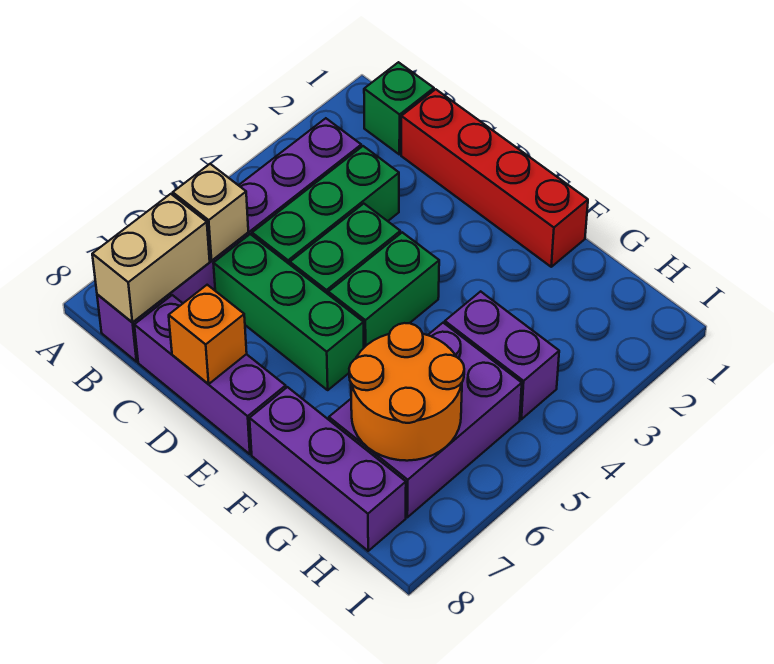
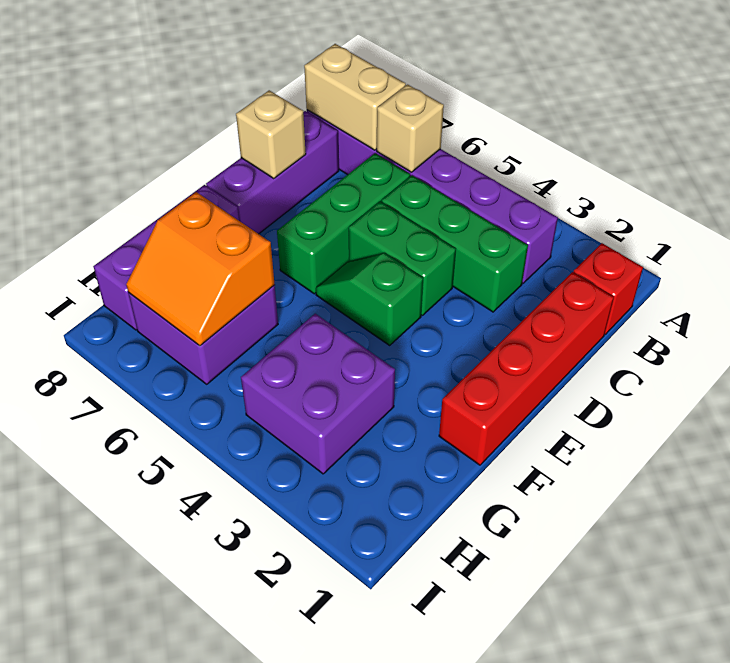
green brick B1 level 1 -> red brick B1 level 1
orange brick D8 level 2 -> tan brick D8 level 2
green brick E4:E5 level 1 -> green slope E4:E5 level 1 top 4
purple brick G4:H4 level 1 -> purple brick G3:H4 level 1
purple brick G5:H7 level 1 -> purple brick G6:H7 level 1
orange round brick G6:H7 level 2 -> orange slope G6:H7 level 2 top G

